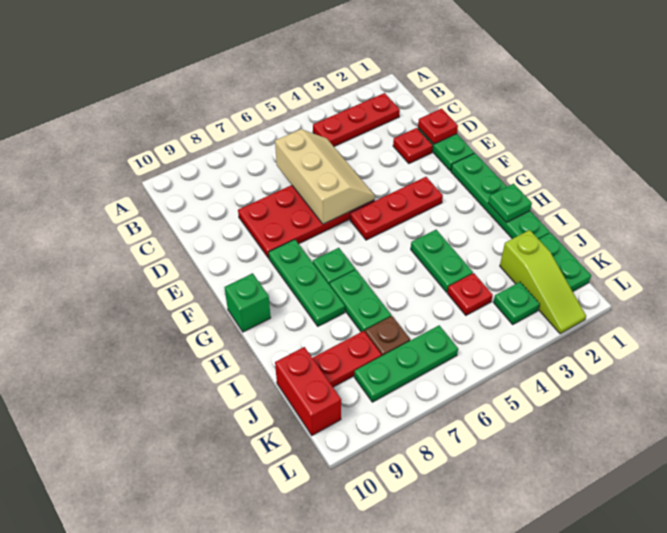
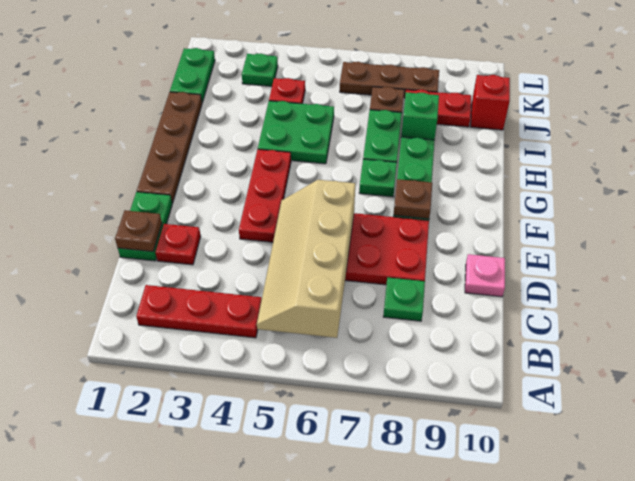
tan slope C5:E6 level 2 top 6 -> tan slope B5:E6 level 2 top 6
red plate D1 level 2 -> brown plate D1 level 2
none -> pink plate D10 level 1
green plate F1:I1 level 1 -> brown plate F1:I1 level 1
red plate F3:F5 level 1 -> red plate E4:G4 level 1
none -> brown plate F8 level 2
green brick G10 level 1 -> green brick I8 level 1
green plate H1 level 2 -> green plate C8 level 1
green plate H4:I4 level 1 -> green plate H4:I5 level 1
lime slope J2:L2 level 1 top J -> none
red brick J10:K10 level 1 -> red brick J10 level 1
green plate K6:K8 level 1 -> brown plate K6:K8 level 1

